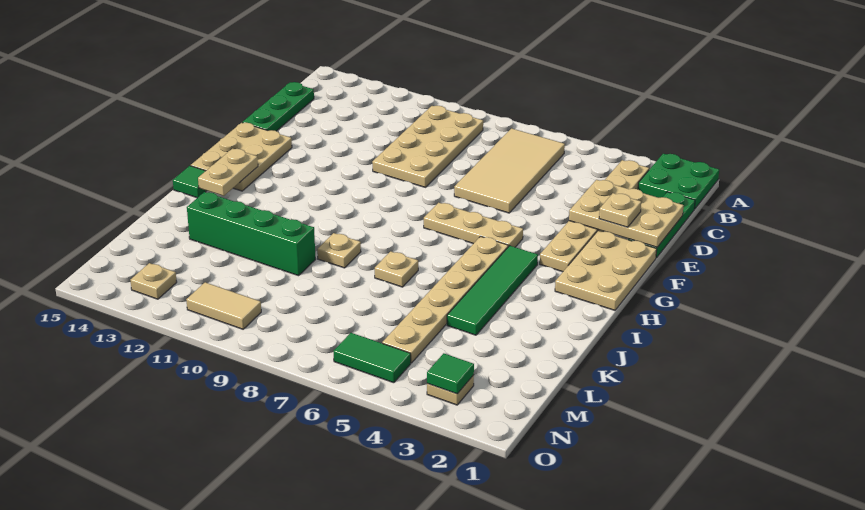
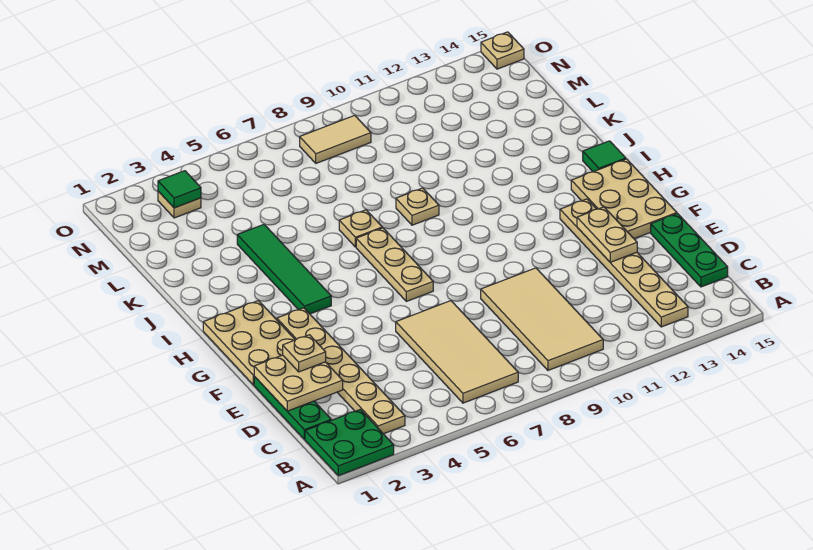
tan plate B9:E10 level 1 -> tan tile B9:E10 level 1
tan plate D1:E3 level 2 -> tan plate D1:E2 level 2
tan plate G5:G7 level 1 -> tan plate G7:I7 level 1
tan plate H5:M5 level 1 -> tan plate B13:G13 level 1
tan plate H14:I14 level 2 -> tan plate E13:F13 level 2
green brick K10:K13 level 1 -> none
green tile N5:N6 level 1 -> none
tan tile N10:N11 level 1 -> tan tile N8:N9 level 1
tan plate N13 level 1 -> tan plate O15 level 1

